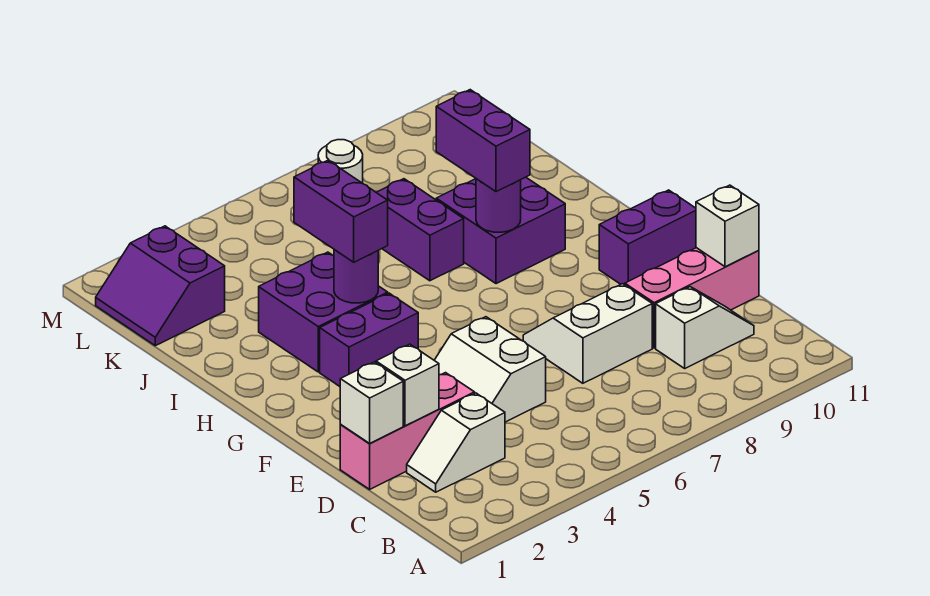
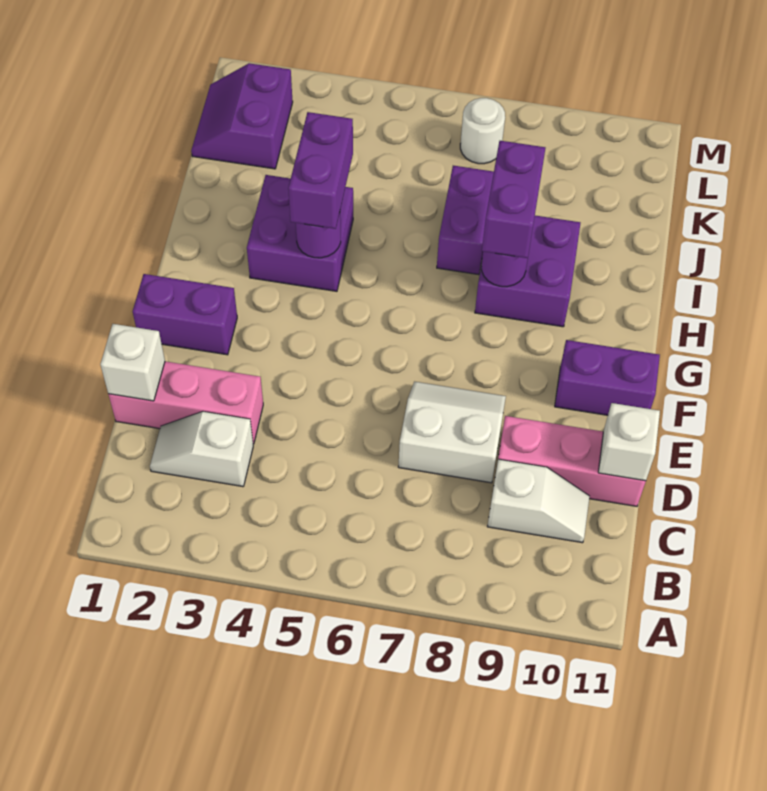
white brick D2 level 2 -> none
white slope D4:E5 level 1 top 5 -> none
purple brick G3:G4 level 1 -> purple brick F1:F2 level 1

